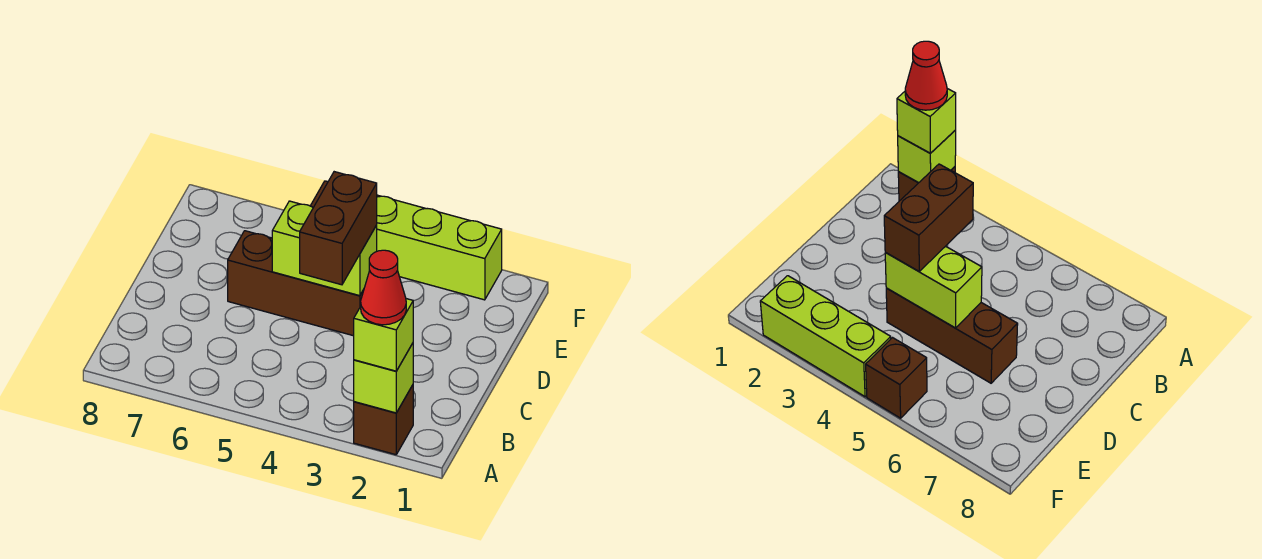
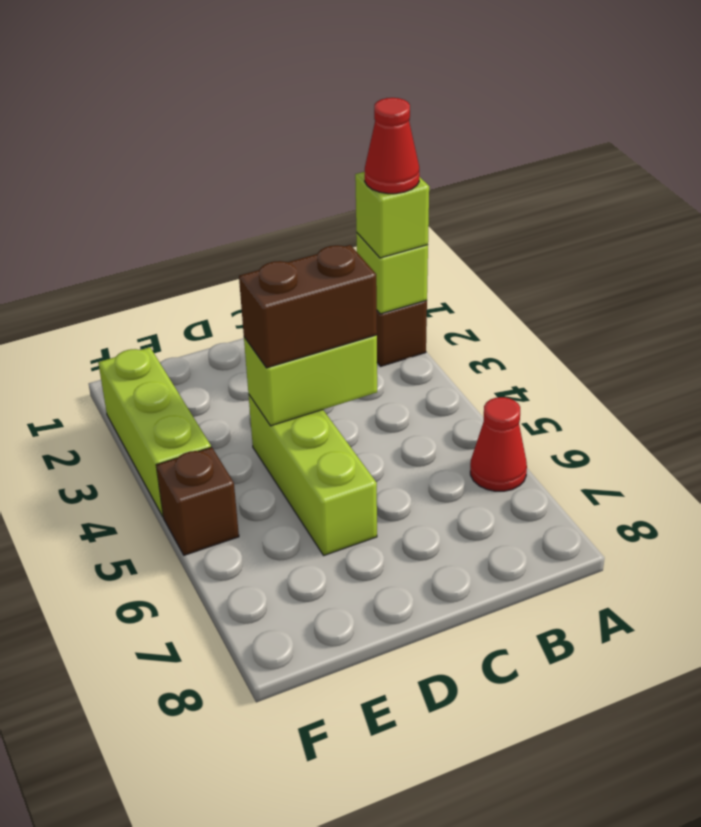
none -> red cone A6 level 1
brown brick D4:D6 level 1 -> lime brick D4:D6 level 1
lime brick D4:D5 level 2 -> lime brick C4:D4 level 2

